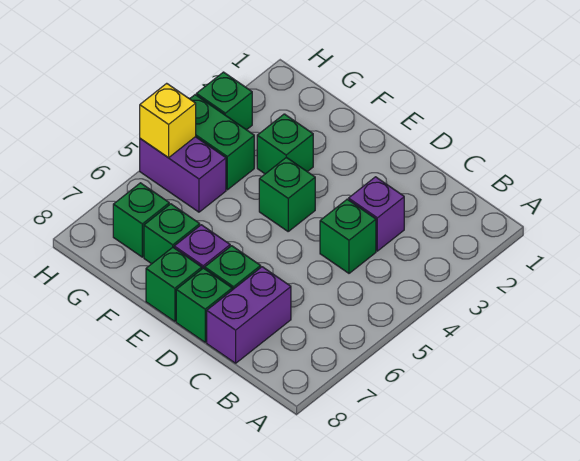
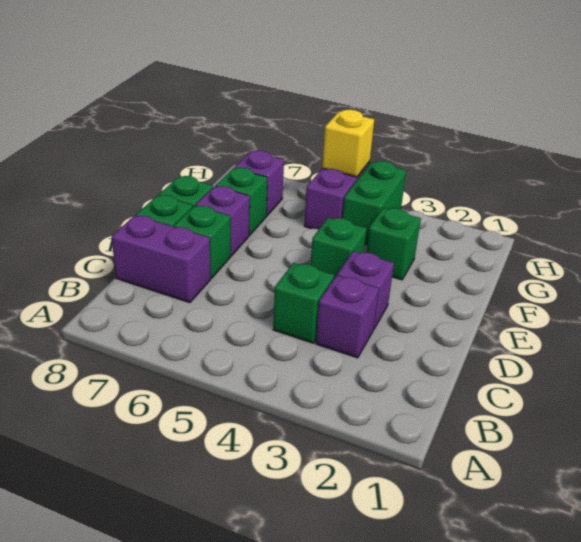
none -> purple brick D3 level 1
green brick G7 level 1 -> purple brick G7 level 1
green brick H3 level 1 -> none

